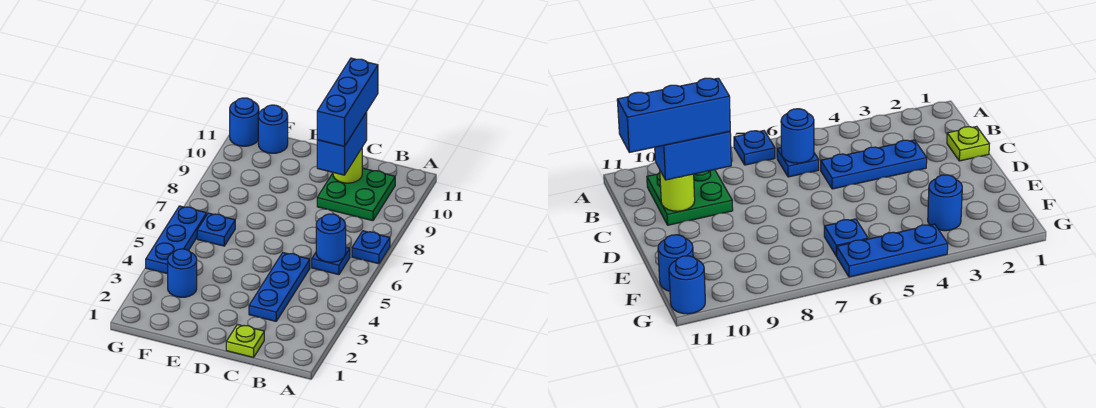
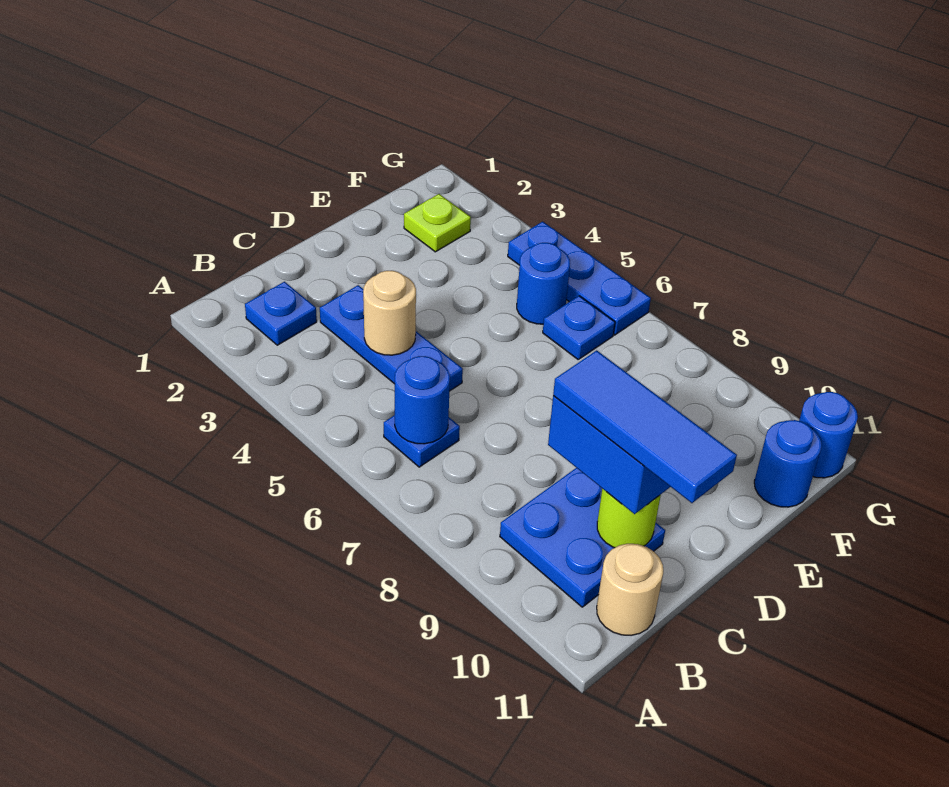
blue plate A7 level 1 -> blue plate B2 level 1
green plate B9:C10 level 1 -> blue plate B9:C10 level 1
none -> tan round brick B11 level 1
lime plate C1 level 1 -> lime plate F2 level 1
none -> tan round brick C4 level 2
blue brick C9:C11 level 4 -> blue tile C9:C11 level 4
blue round brick F3 level 1 -> blue round brick F5 level 1

